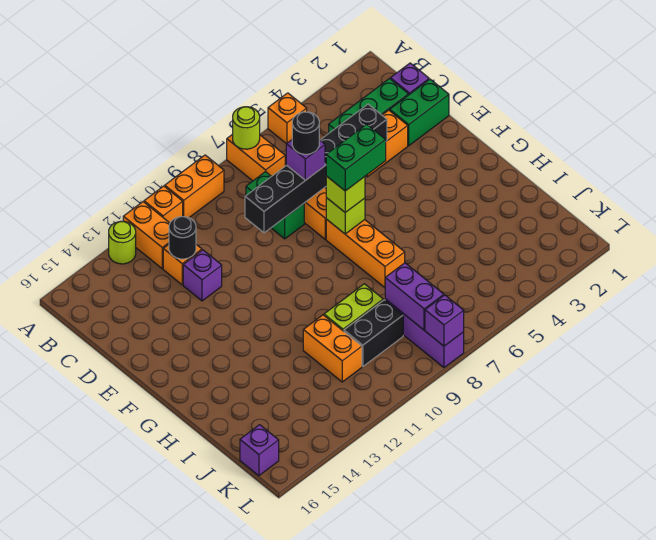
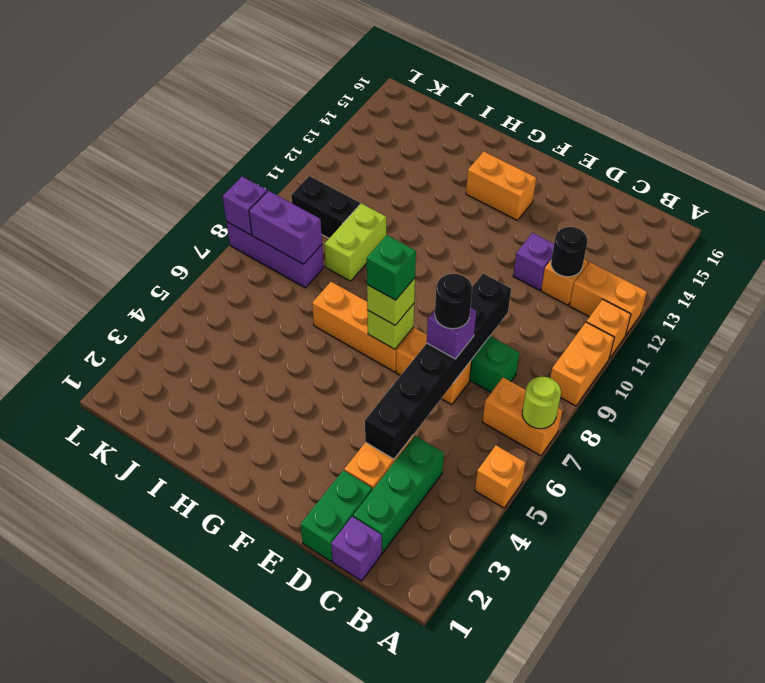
lime round brick A13 level 1 -> none
green brick F6:F7 level 4 -> green brick F7 level 4
orange brick I11:J11 level 1 -> orange brick F14:G14 level 1
black brick J9:J10 level 1 -> black brick J10:K10 level 1
purple brick K16 level 1 -> none

